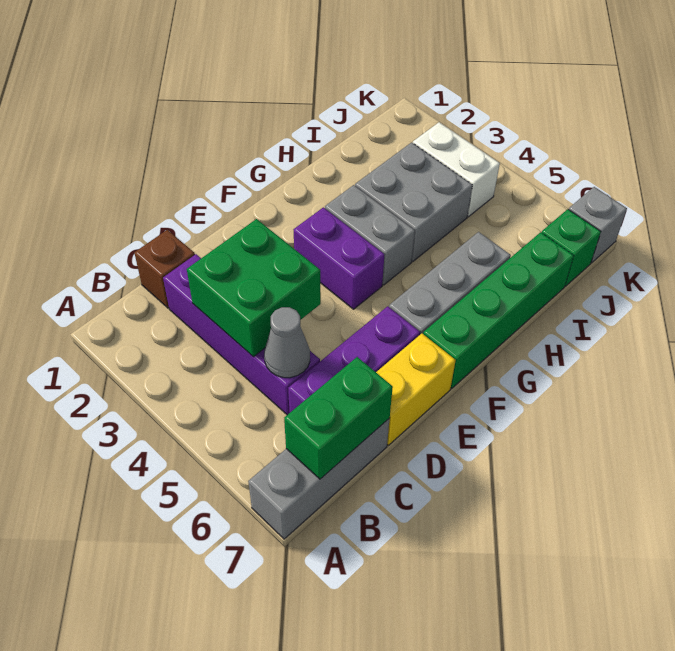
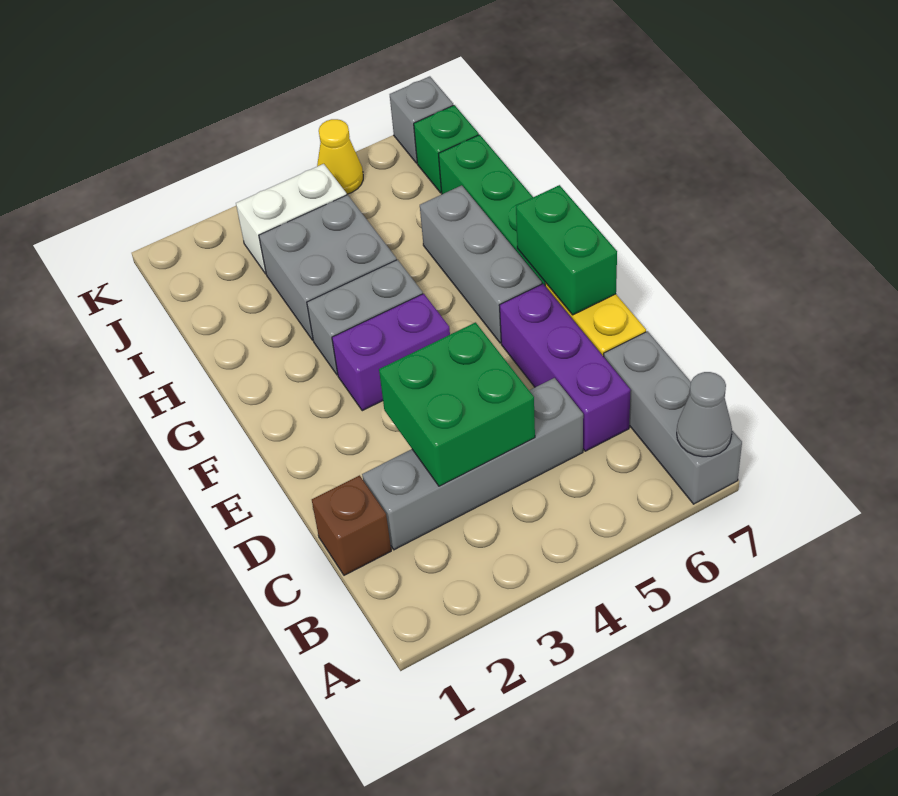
green brick B7:C7 level 2 -> green brick E7:F7 level 2
purple brick C2:C5 level 1 -> grey brick C2:C5 level 1
grey cone C5 level 2 -> grey cone A7 level 2
none -> yellow cone K5 level 1

